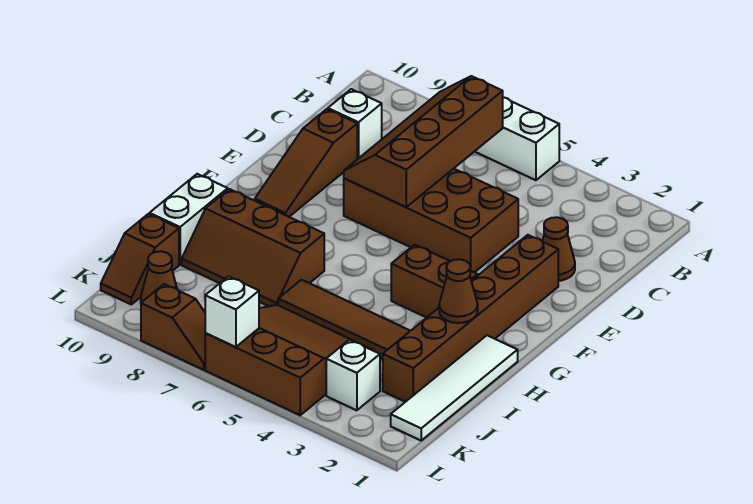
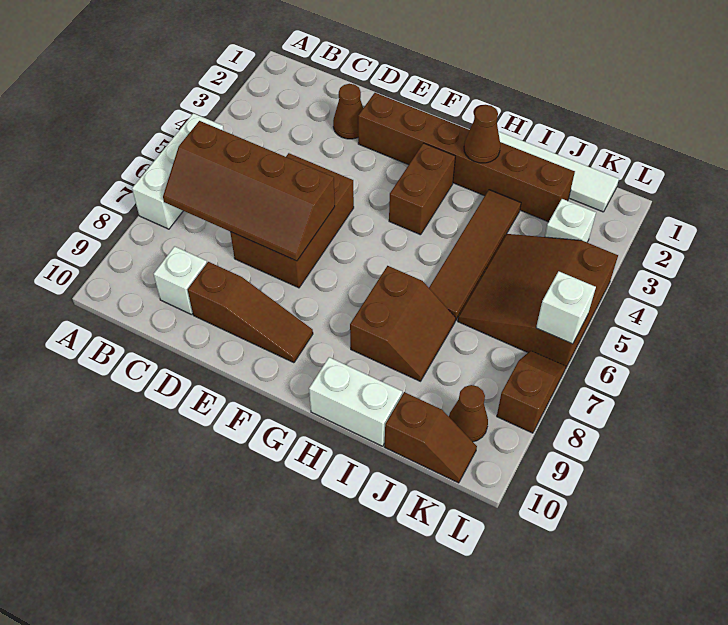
brown brick D4:E7 level 1 -> brown brick D5:E7 level 1
brown slope H7:I9 level 1 top H -> brown slope H7:I8 level 1 top H

